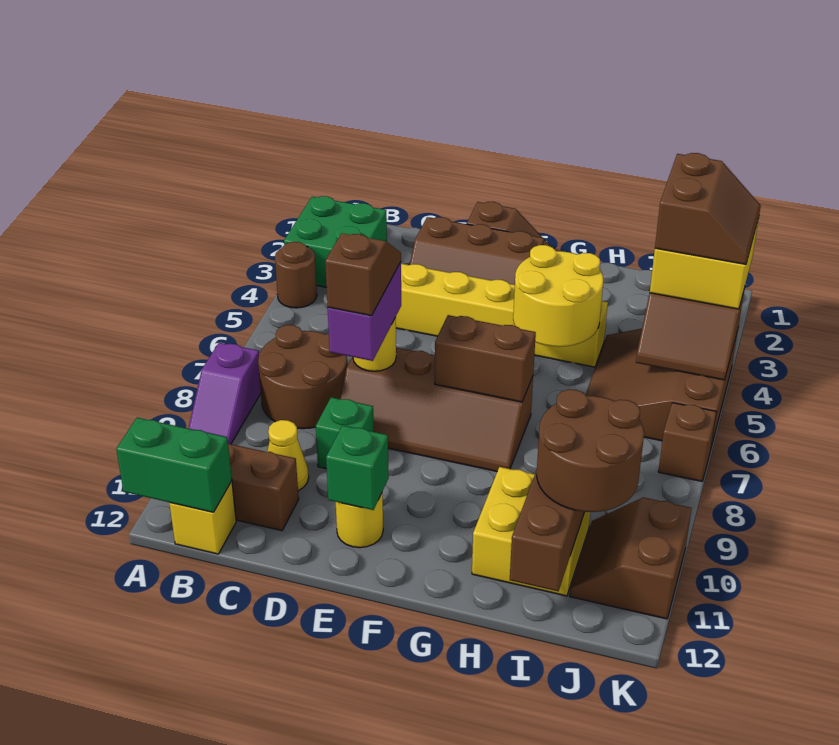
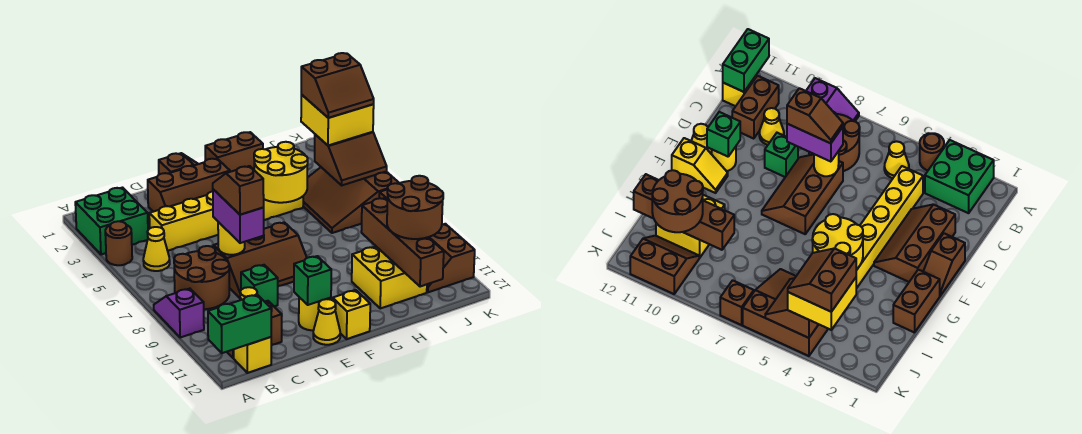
purple slope A8:A9 level 1 top 8 -> purple slope A8:A9 level 1 top 9
none -> yellow cone B5 level 1
brown slope D7:G8 level 1 top 7 -> brown slope D7:F8 level 1 top 7
none -> yellow cone E12 level 1
brown brick F7:G7 level 2 -> brown brick G1:H1 level 1
none -> yellow slope F11:F12 level 1 top 12
brown slope J3:K4 level 4 top J -> brown slope J3:K4 level 4 top 3

